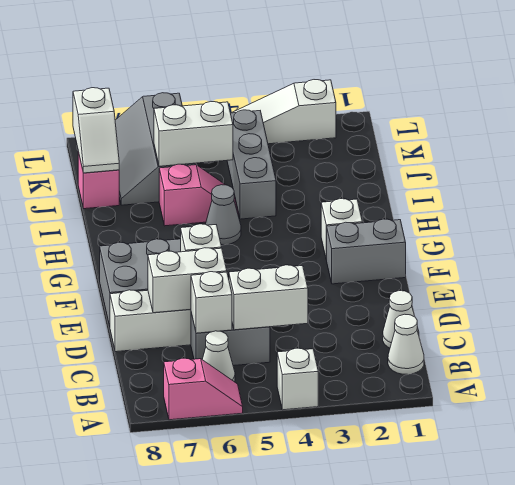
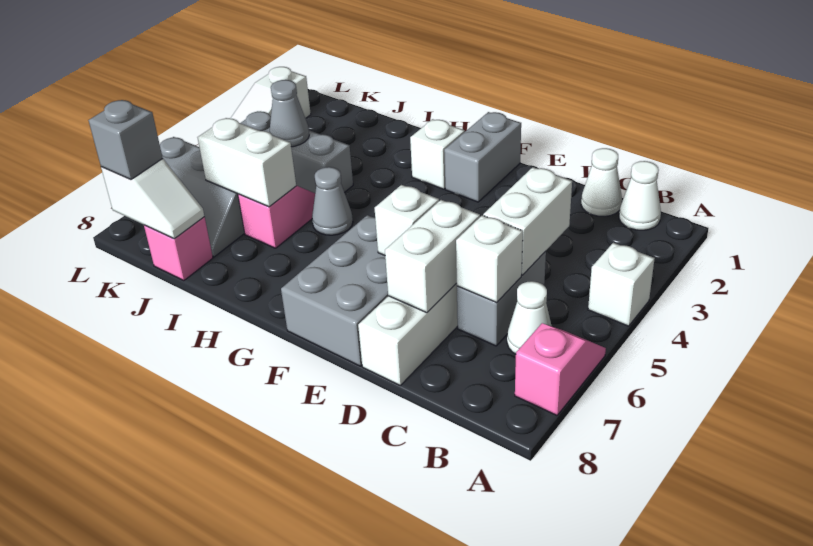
none -> grey cone J4 level 2
white brick J5:J6 level 2 -> white brick I6:J6 level 2
none -> grey brick K8 level 3

